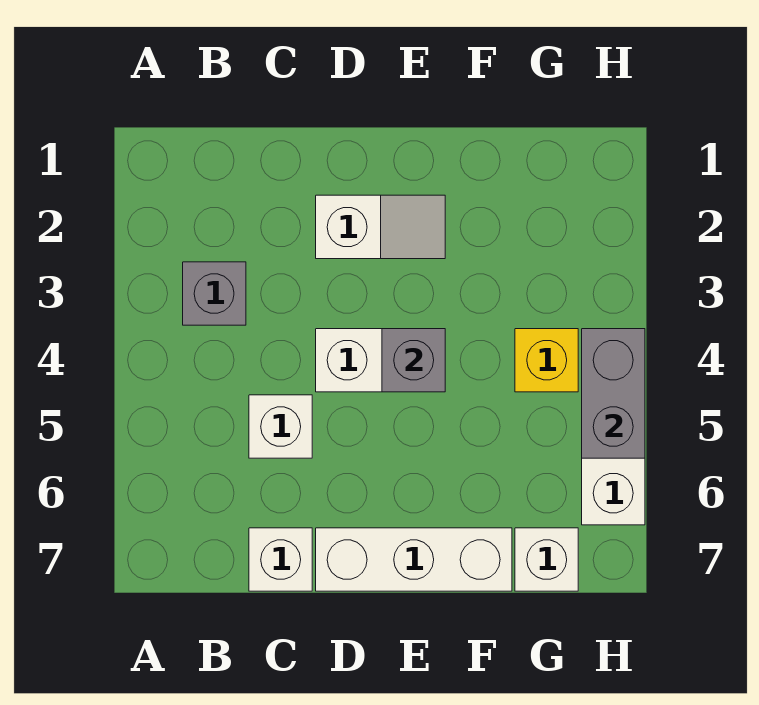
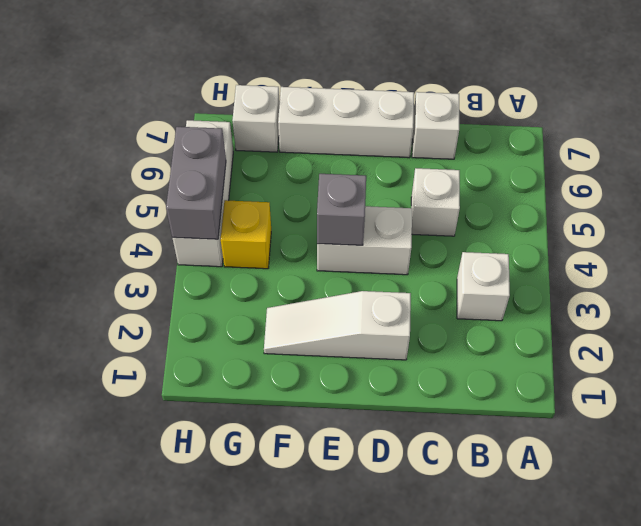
grey brick B3 level 1 -> white brick B3 level 1
white slope D2:E2 level 1 top D -> white slope D2:F2 level 1 top D

